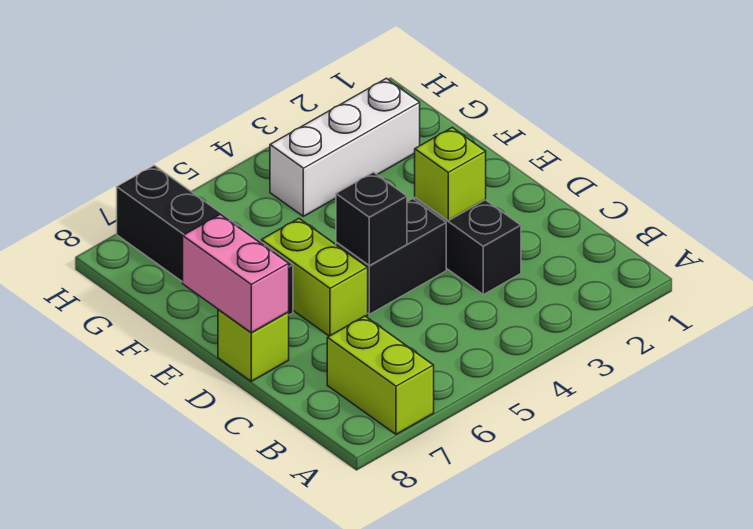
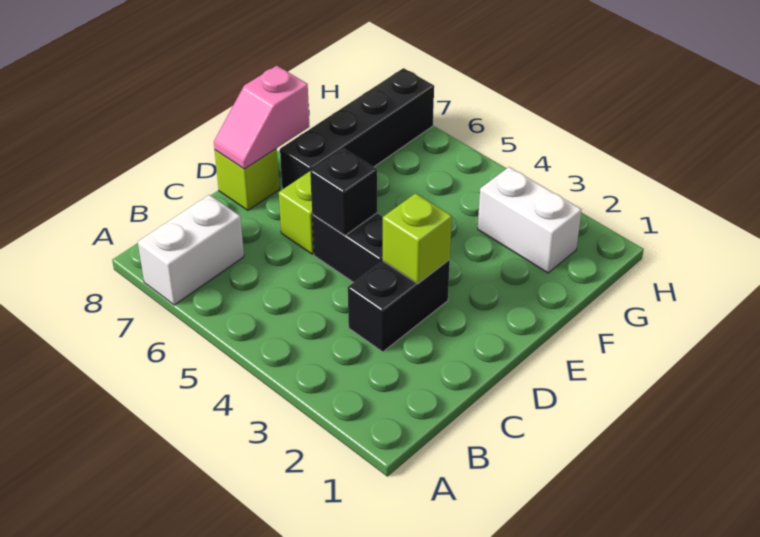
lime brick A7:B7 level 1 -> white brick A7:B7 level 1
pink brick D8:E8 level 2 -> pink slope D8:E8 level 2 top E
white brick G2:G4 level 1 -> white brick G2:G3 level 1

